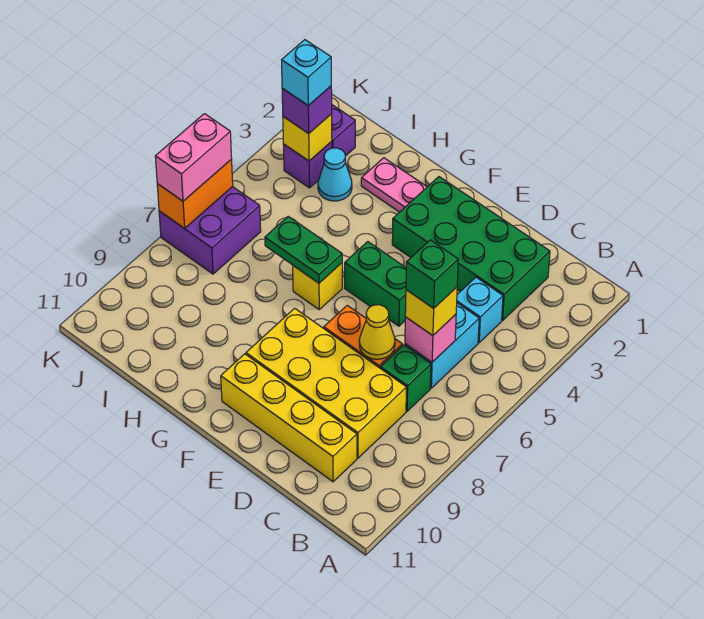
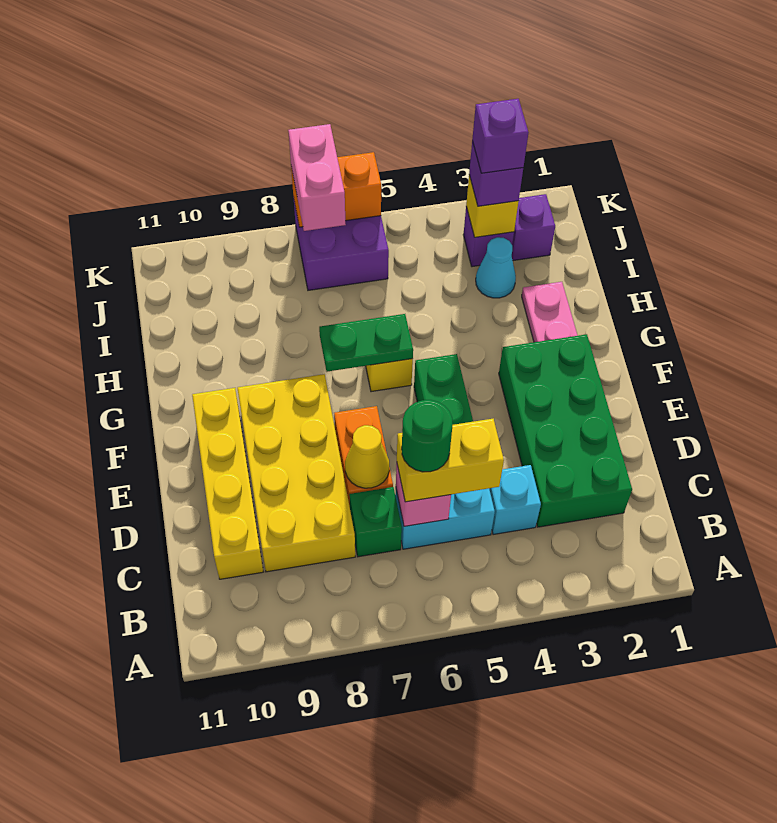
yellow brick C6 level 3 -> yellow brick C5:C6 level 3
green brick C6 level 4 -> green round brick C6 level 4
green plate G6:H6 level 2 -> green plate G6:G7 level 2
cyan brick J3 level 4 -> purple brick J3 level 4
pink brick K6:K7 level 3 -> pink brick J7:K7 level 3

